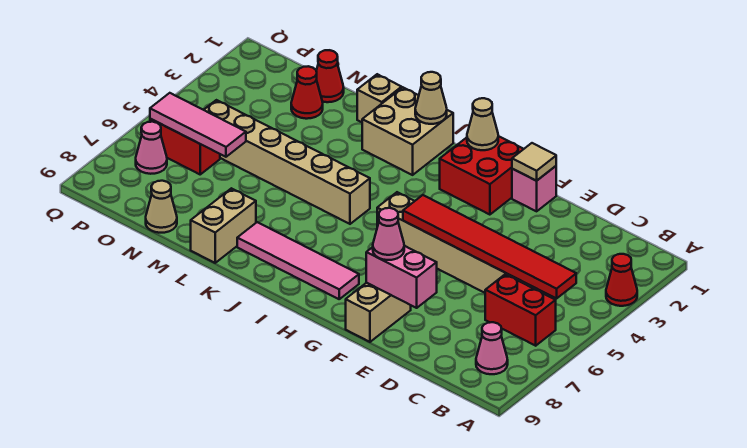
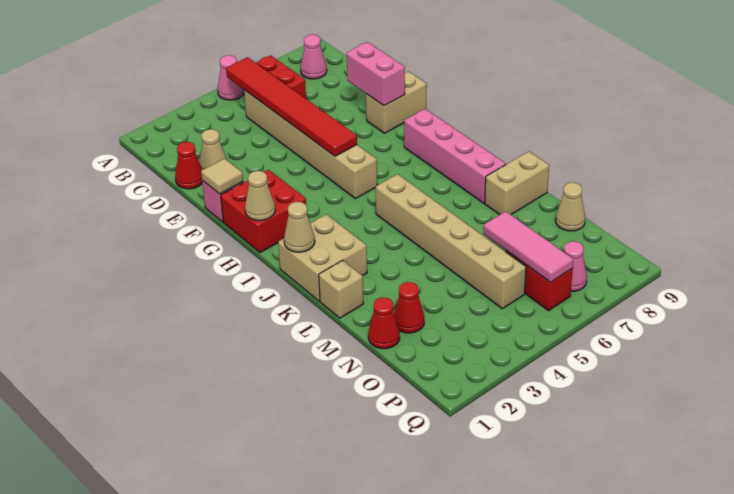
red cone A3 level 1 -> red cone D1 level 1
none -> tan cone D2 level 1
pink cone F8 level 3 -> pink cone A5 level 1
pink tile H8:K8 level 1 -> pink brick H8:K8 level 1

